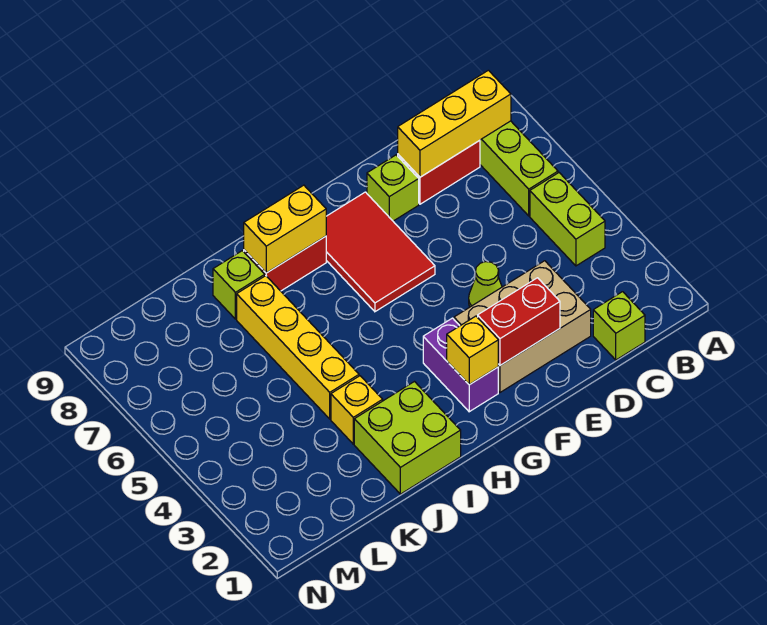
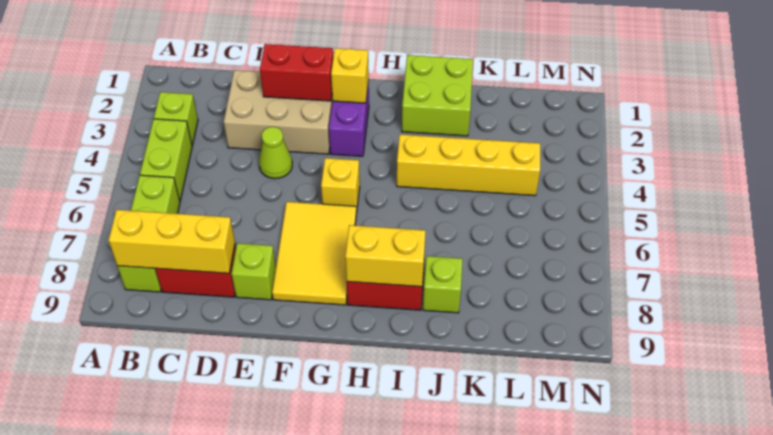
lime brick C1 level 1 -> lime brick B3 level 1
red tile F6:G8 level 1 -> yellow tile F6:G8 level 1
yellow brick J3 level 1 -> yellow brick G5 level 1
yellow brick J4:J7 level 1 -> yellow brick I4:L4 level 1

